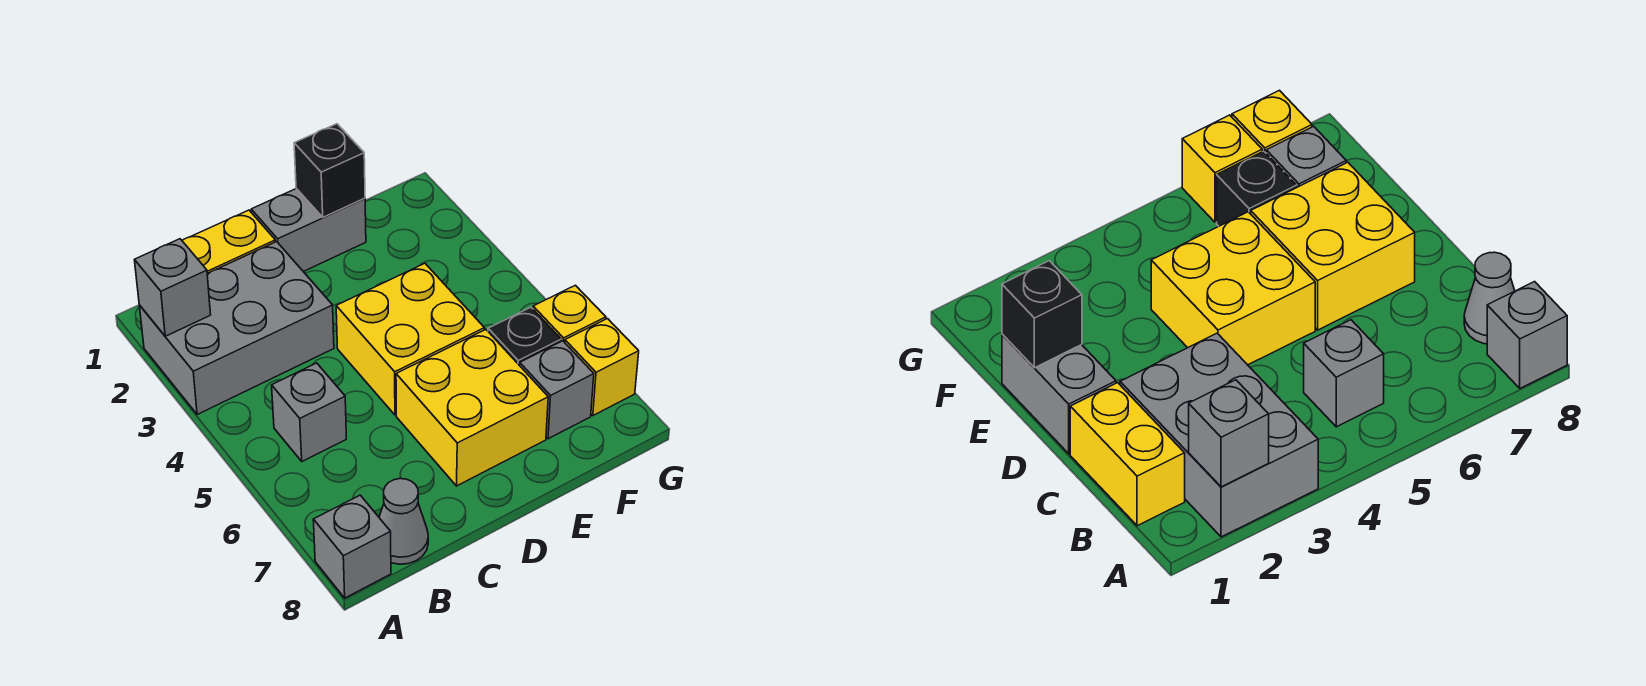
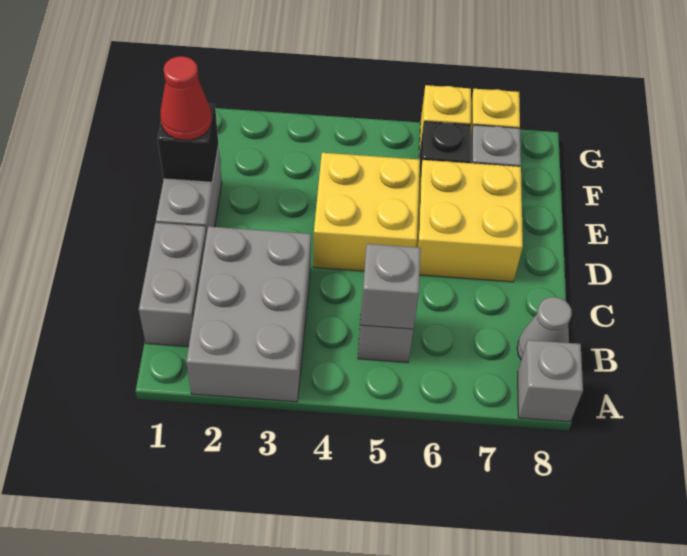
grey brick A2 level 2 -> grey brick B5 level 2
yellow brick B1:C1 level 1 -> grey brick B1:C1 level 1
none -> red cone E1 level 3

